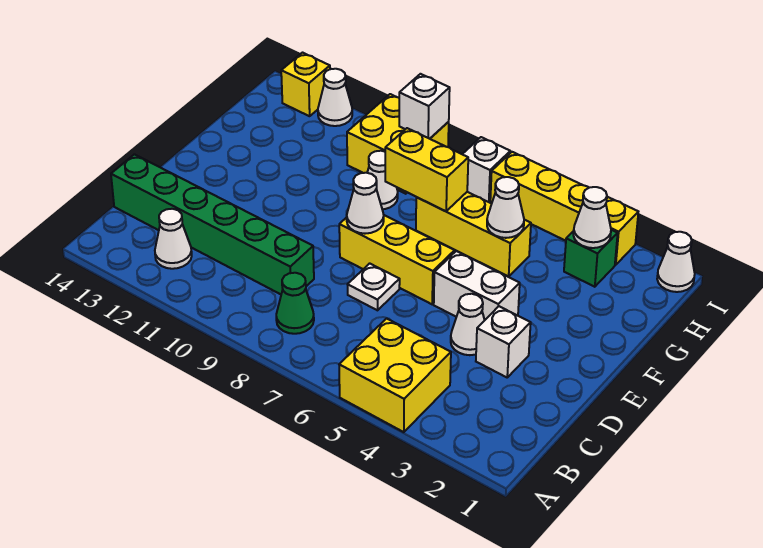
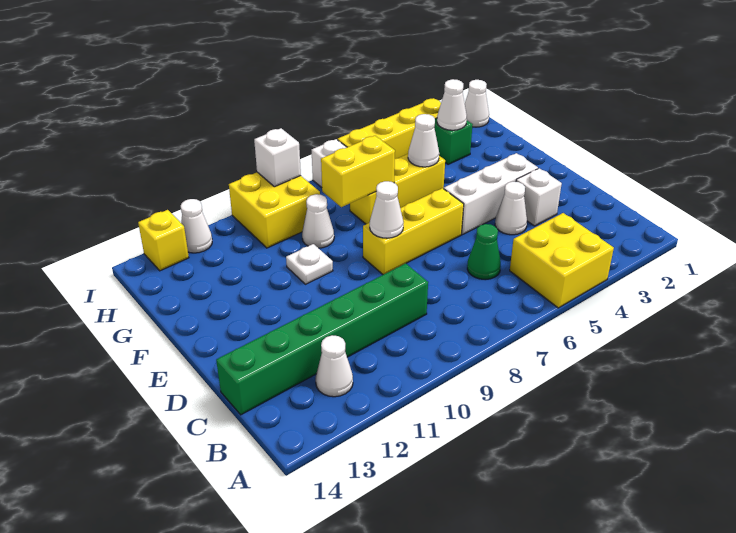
green cone B8 level 1 -> green cone C6 level 1
white plate D7 level 1 -> white plate F10 level 1
white brick E4:E5 level 1 -> white brick E3:E5 level 1

